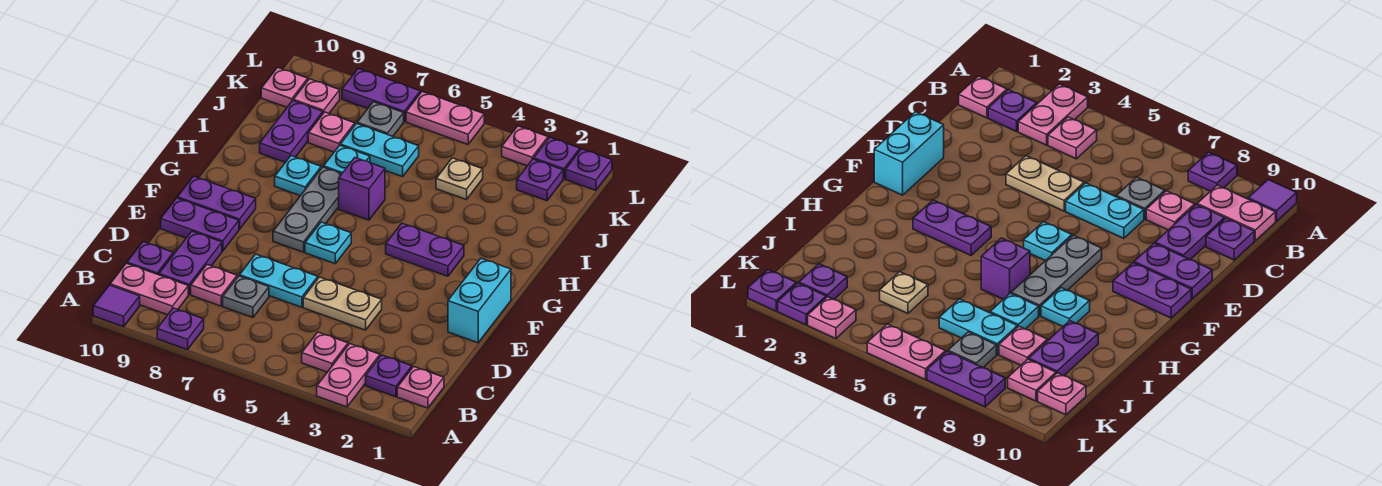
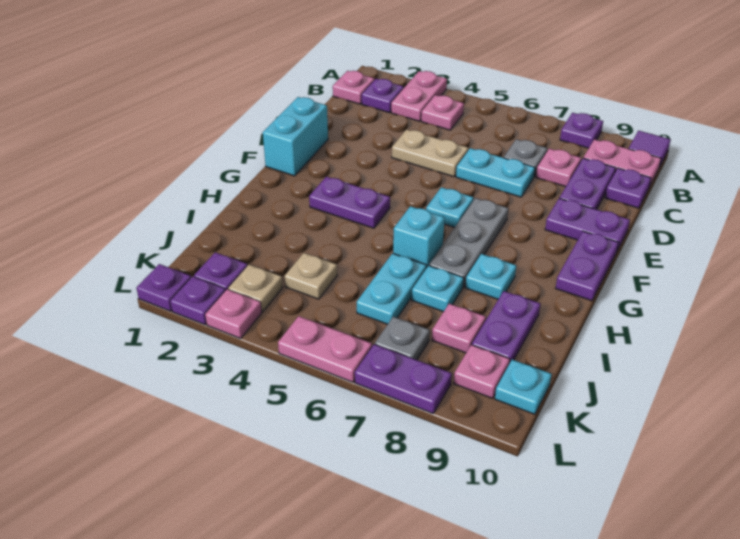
purple plate F9:F10 level 1 -> purple plate F10:G10 level 1
purple brick H6 level 1 -> cyan brick H6 level 1
cyan plate J6:J7 level 1 -> cyan plate I6:J6 level 1
none -> tan plate K3 level 1
pink plate K10 level 1 -> cyan plate K10 level 1

